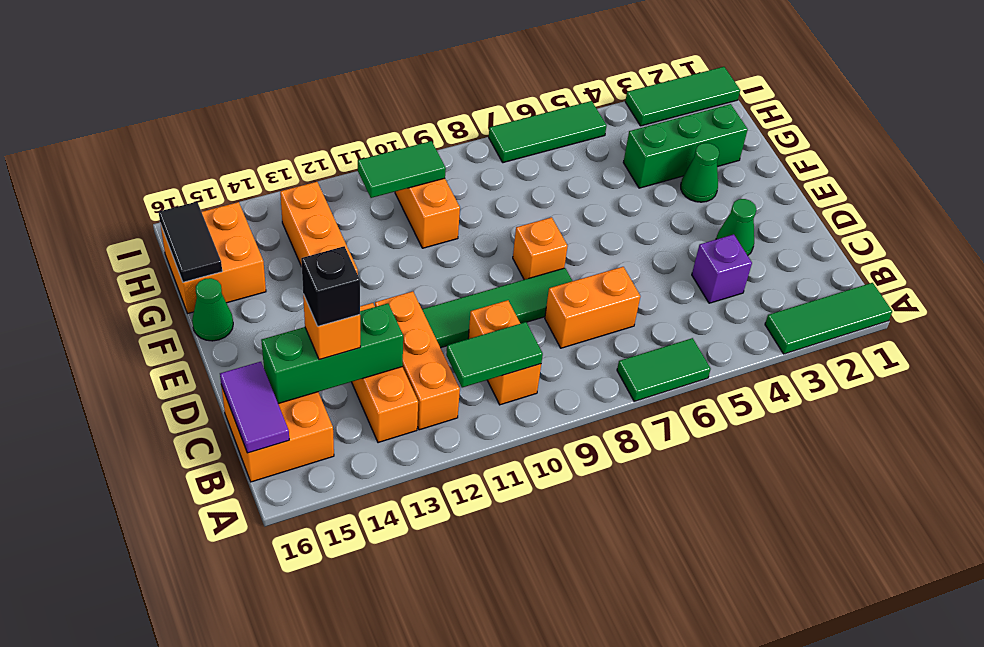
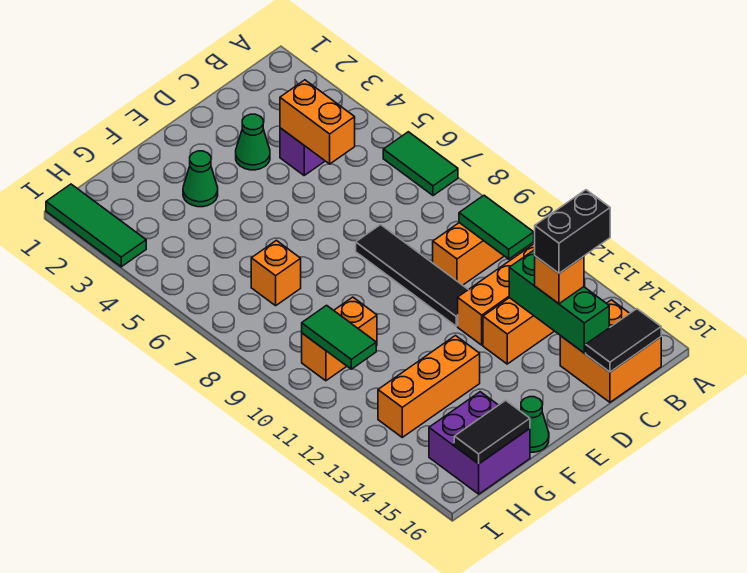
green tile A1:A3 level 1 -> none
purple tile B16:C16 level 2 -> black tile B16:C16 level 2
orange brick C7:C8 level 1 -> orange brick C4:C5 level 2
black brick C14 level 4 -> black brick B14:C14 level 4
green tile D8:D11 level 1 -> black tile D8:D11 level 1
orange brick E8 level 1 -> orange brick G7 level 1
green brick G2:G4 level 1 -> none
orange brick G15:H16 level 1 -> purple brick G15:H16 level 1
green tile I5:I7 level 1 -> none

